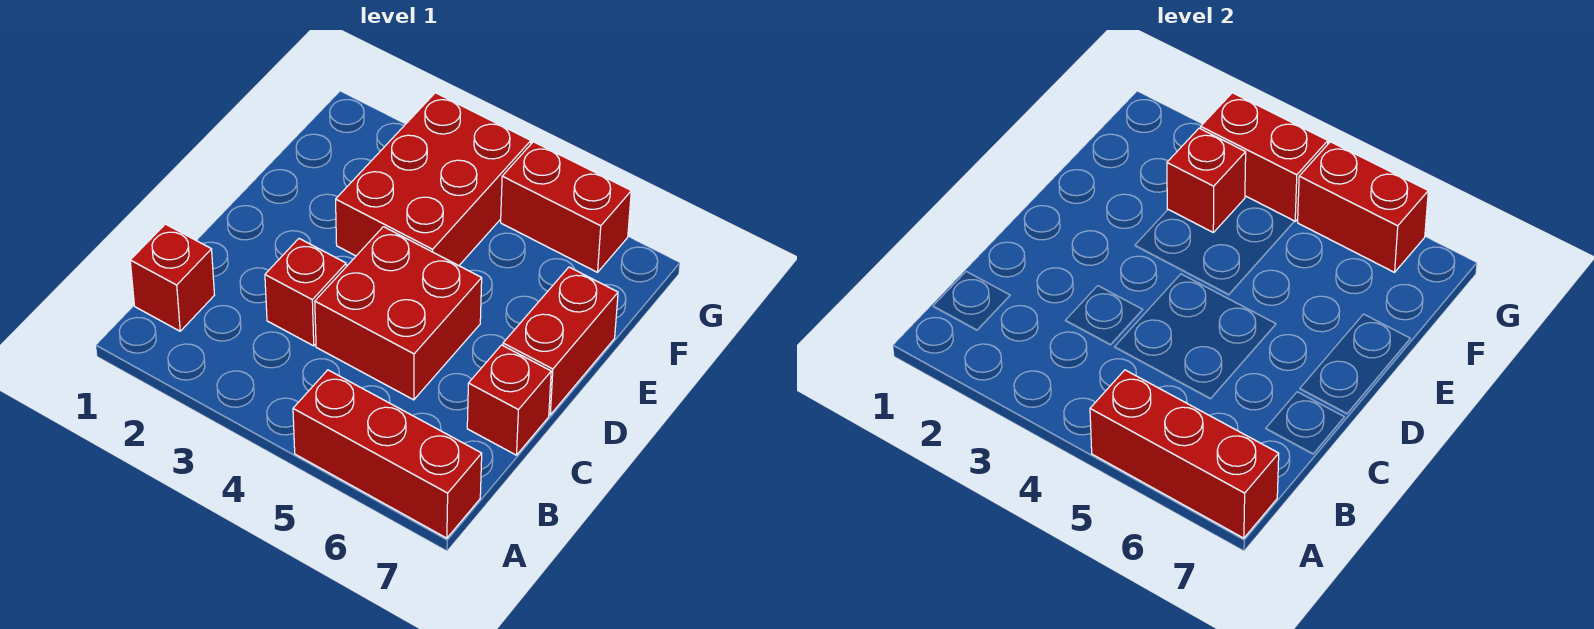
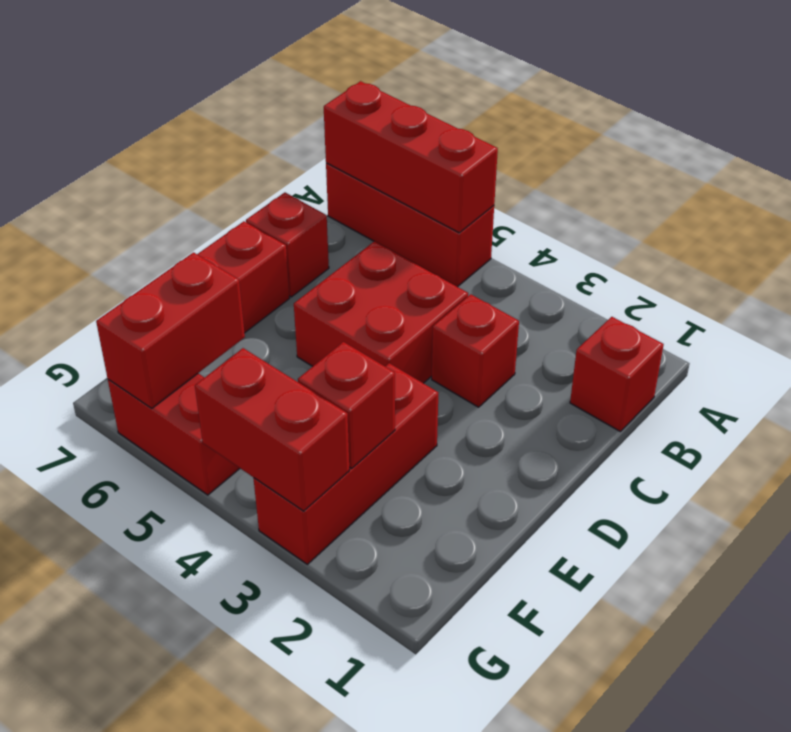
red brick E3:G4 level 1 -> red brick E3:G3 level 1
red brick G5:G6 level 2 -> red brick F6:G6 level 2

